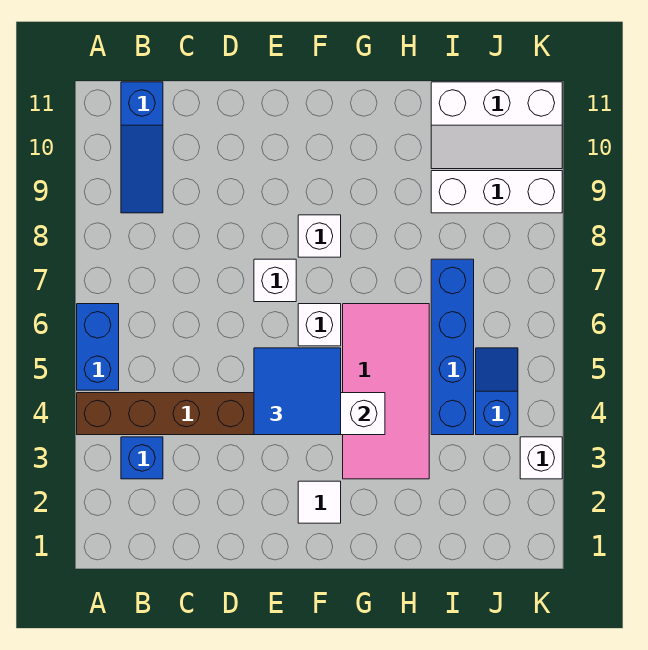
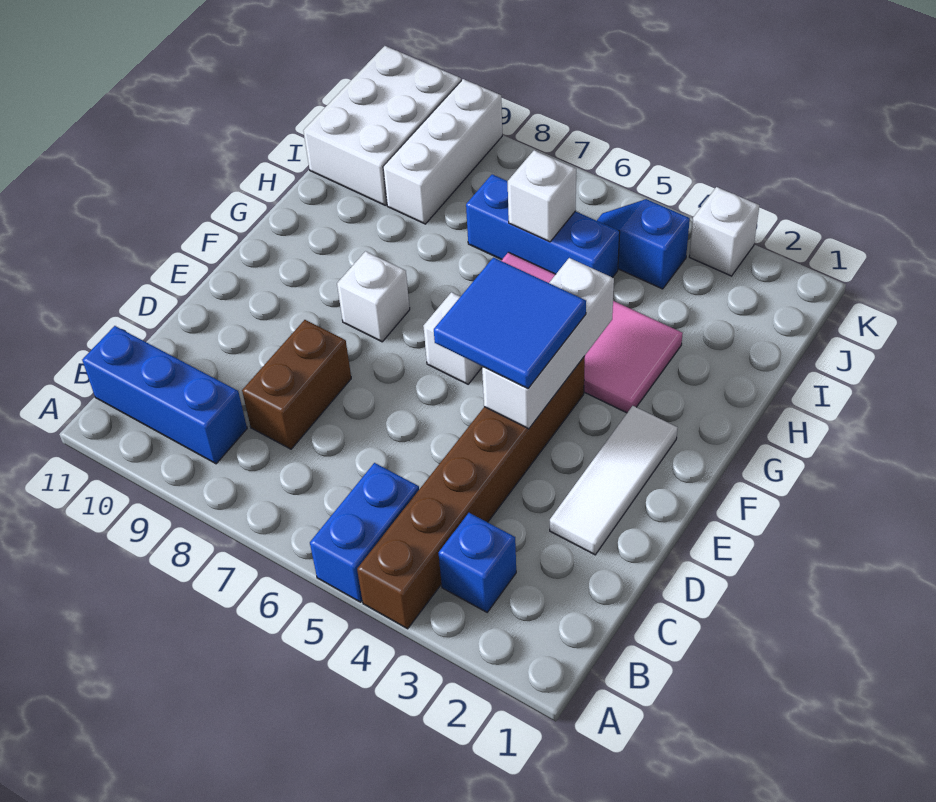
blue brick A5:A6 level 1 -> blue brick A5:B5 level 1
blue slope B9:B11 level 1 top 11 -> blue brick B9:B11 level 1
none -> brown brick C8:D8 level 1
white brick E7 level 1 -> white brick I6 level 2
white tile F2 level 1 -> white tile D2:F2 level 1
blue brick I4:I7 level 1 -> blue brick I5:I7 level 1
white slope I10:K11 level 1 top 11 -> white brick I10:K11 level 1

